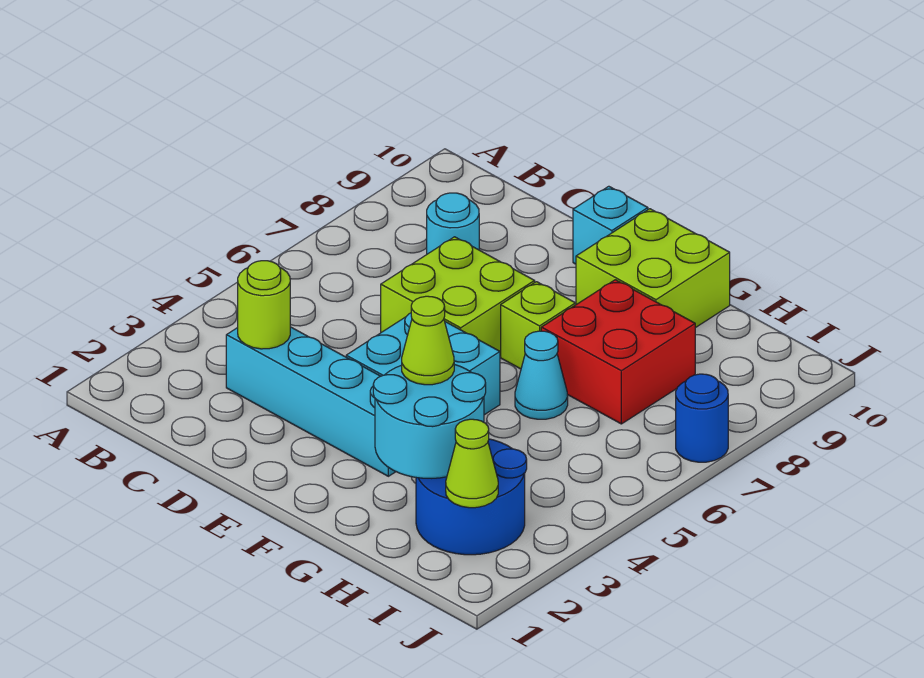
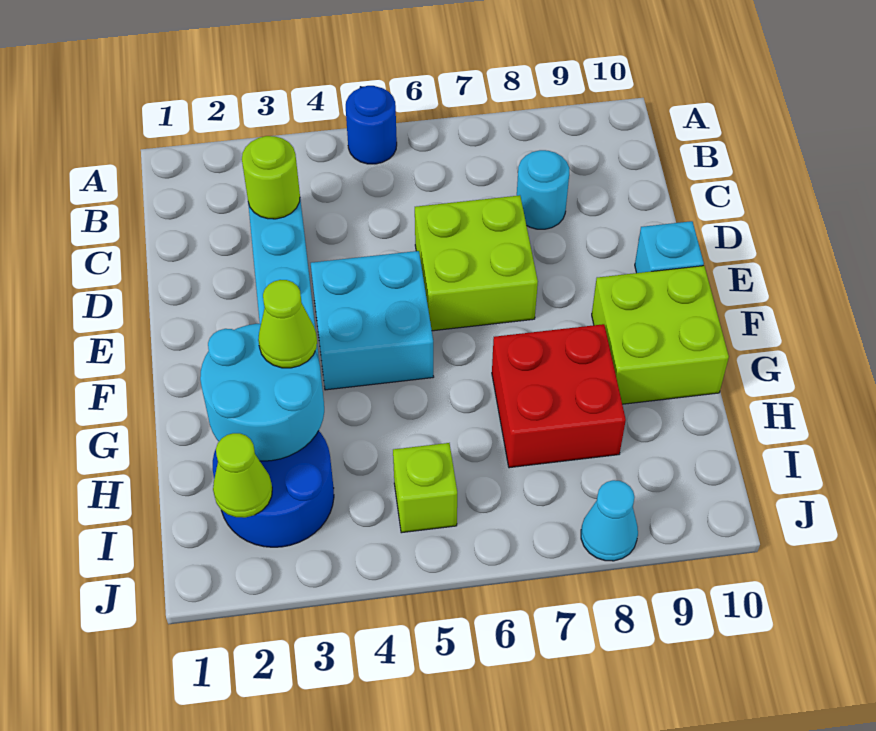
lime brick F7 level 1 -> lime brick I5 level 1
cyan cone G6 level 1 -> cyan cone J8 level 1
blue round brick J7 level 1 -> blue round brick A5 level 1

